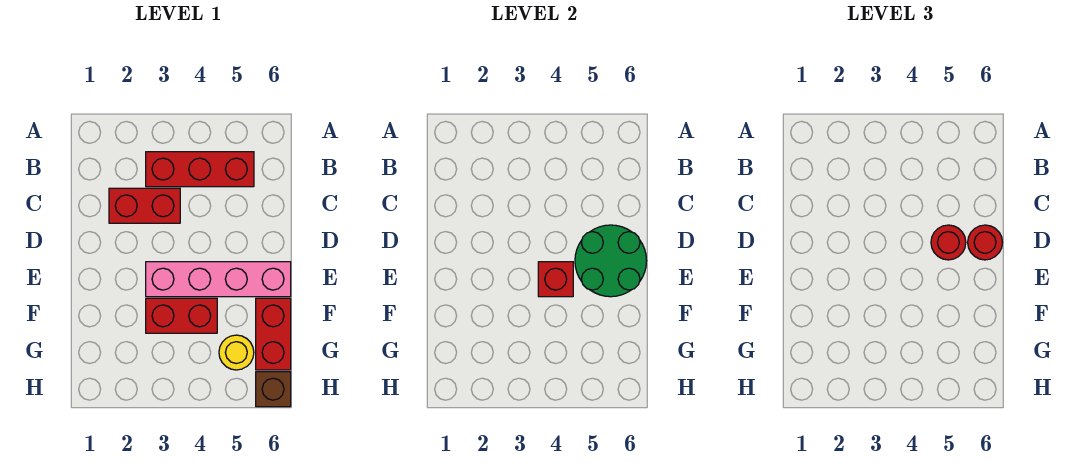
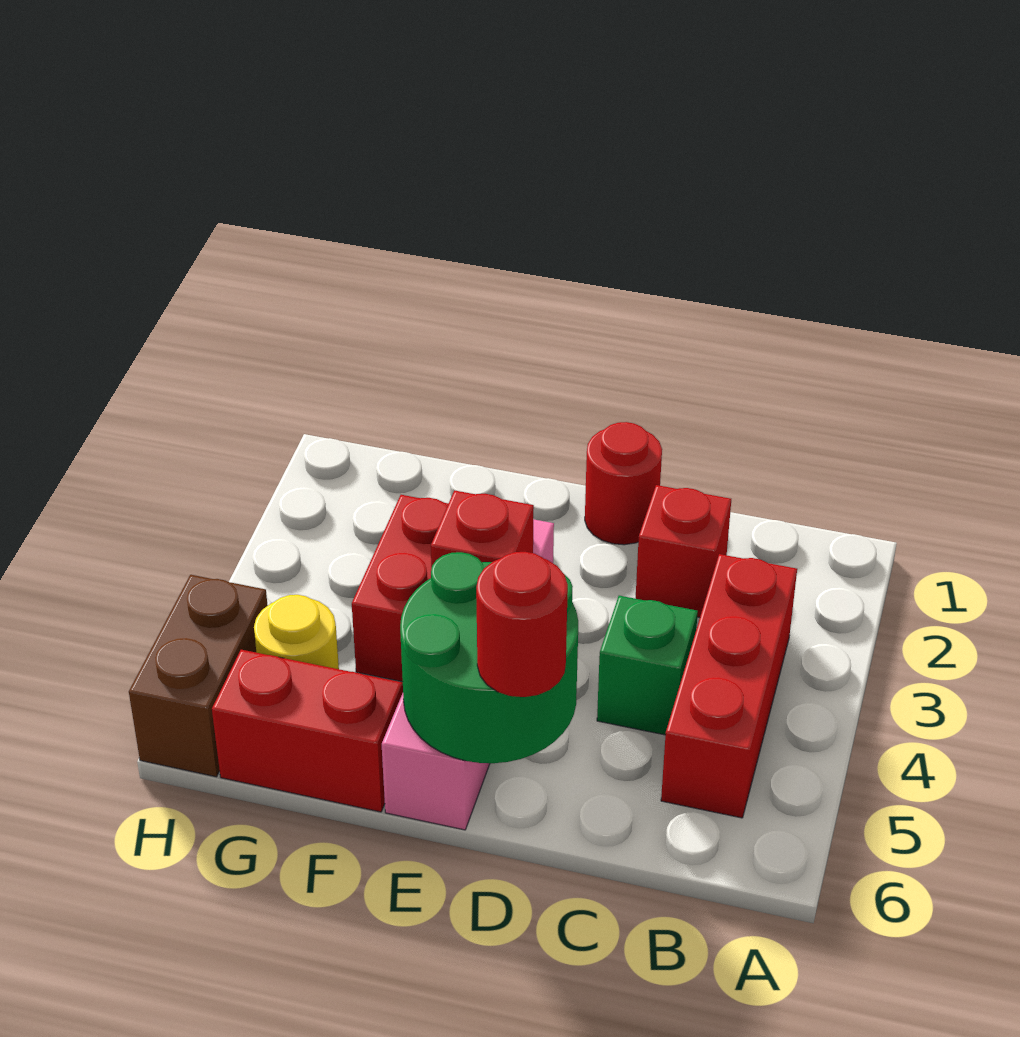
red brick C2:C3 level 1 -> red brick C2 level 1
none -> green brick C4 level 1
red round brick D5 level 3 -> red round brick D1 level 1
brown brick H6 level 1 -> brown brick H5:H6 level 1

